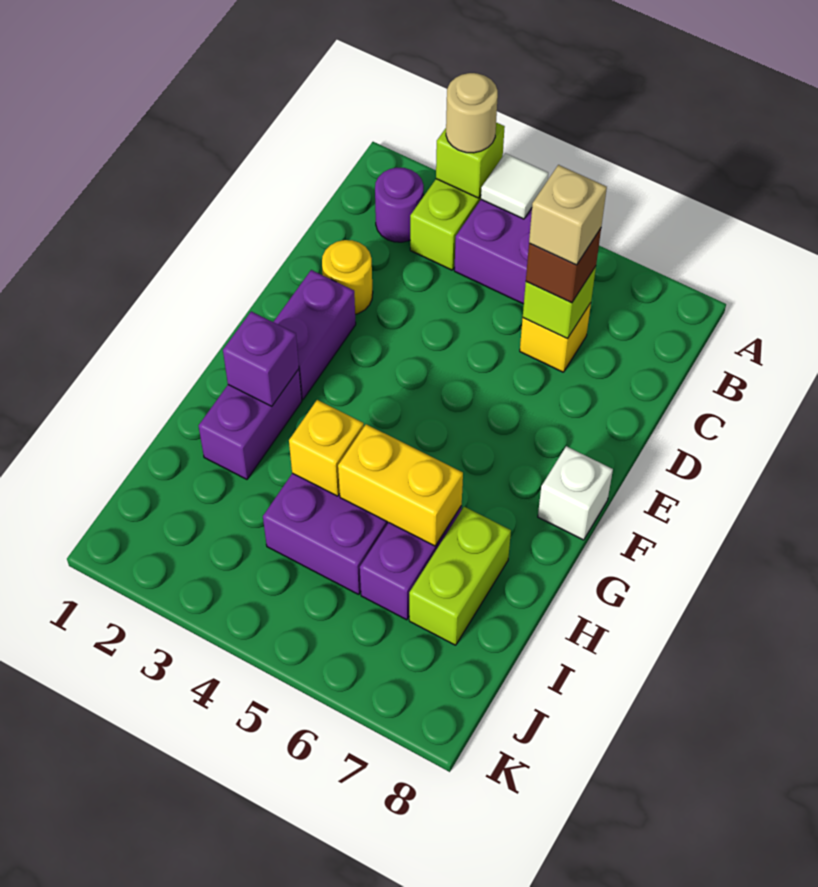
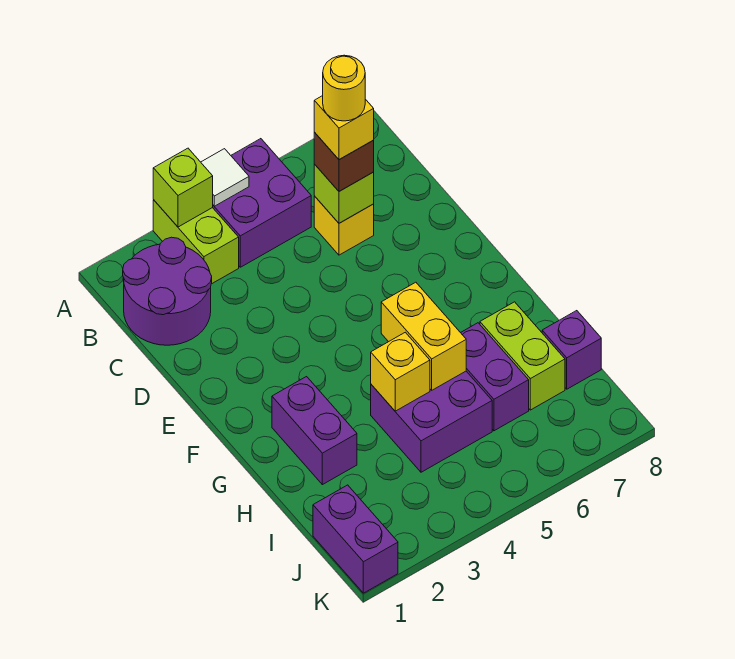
tan round brick A3 level 3 -> none
purple round brick B2 level 1 -> purple round brick B1:C2 level 1
tan brick C6 level 4 -> yellow brick C6 level 4
yellow round brick D2 level 1 -> yellow round brick C6 level 5
purple brick E2:F2 level 1 -> purple brick J1:K1 level 1
white brick F8 level 1 -> none
purple brick G2 level 2 -> purple brick I8 level 1
yellow brick H5:H6 level 2 -> yellow brick G5:H5 level 2

